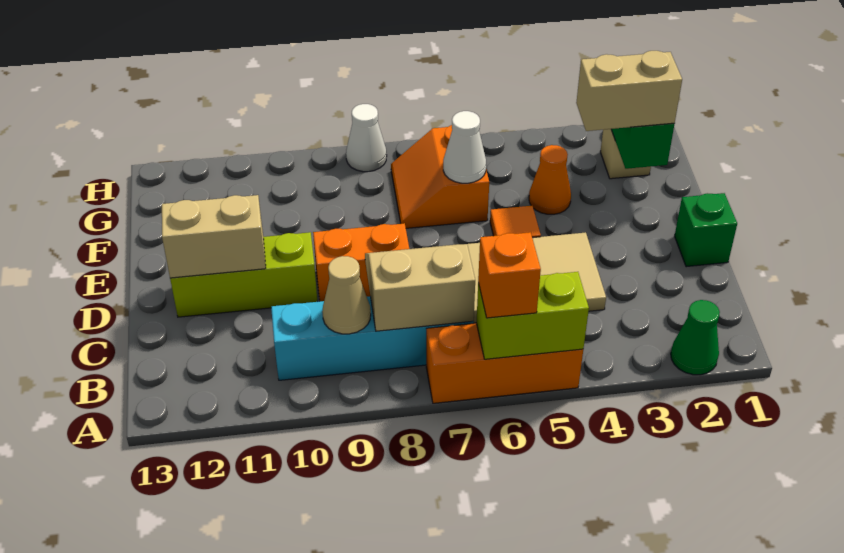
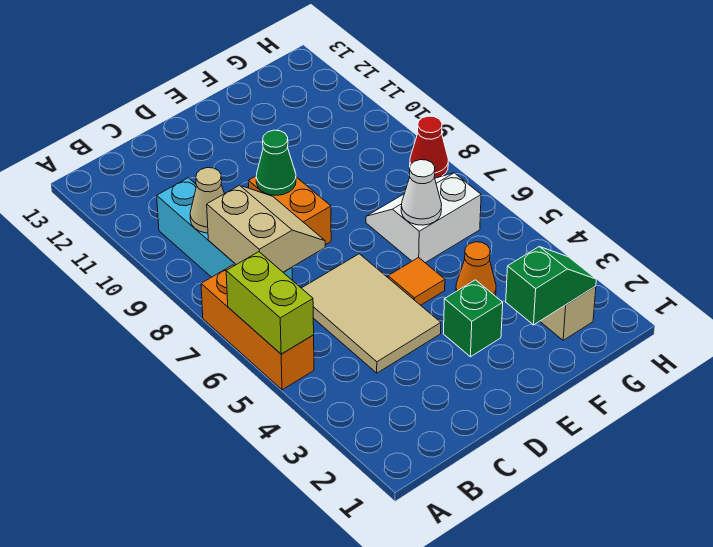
green cone A2 level 1 -> green cone D9 level 2
orange brick A6 level 3 -> none
green brick D1 level 1 -> green brick E3 level 1
lime brick D10:D12 level 1 -> none
tan brick D11:D12 level 2 -> none
tan brick F2:F3 level 3 -> none
orange slope F6:G7 level 1 top 6 -> white slope F6:G7 level 1 top 6
white cone H8 level 1 -> red cone H8 level 1

